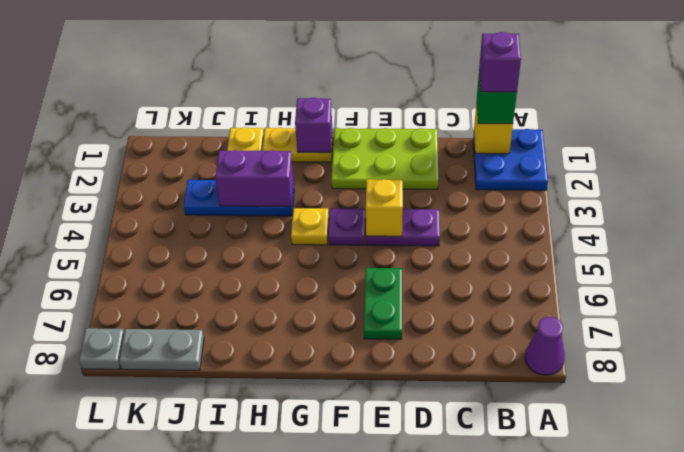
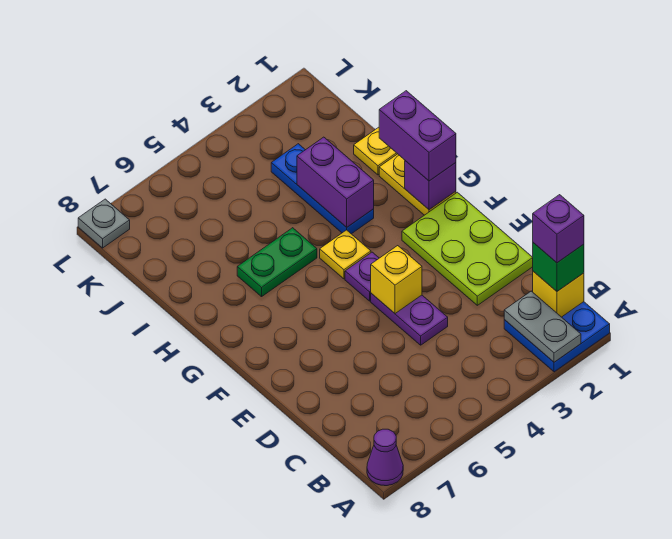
green plate E6:E7 level 1 -> green plate H5:H6 level 1
none -> purple brick G1:H1 level 3
grey plate J8:K8 level 1 -> grey plate A2:B2 level 2

